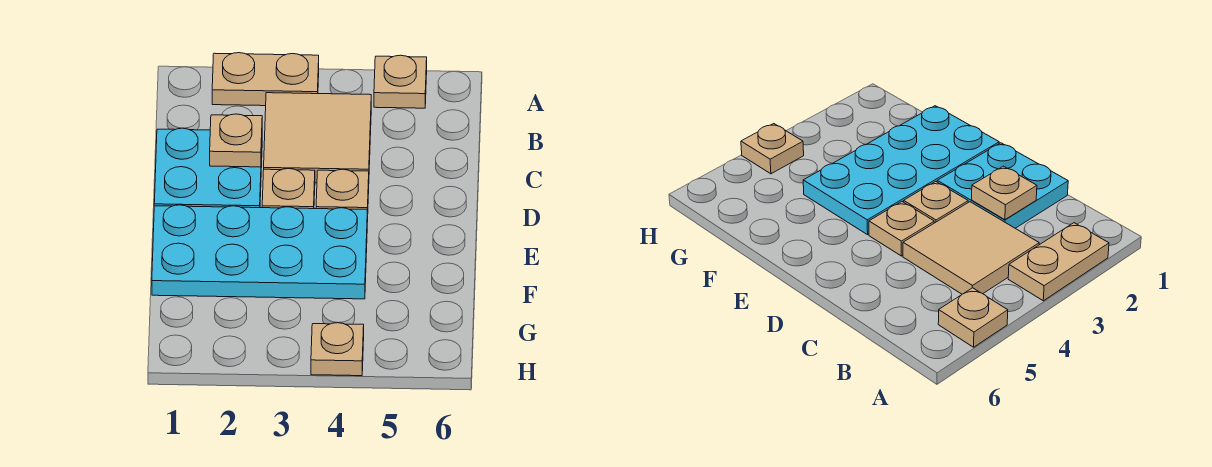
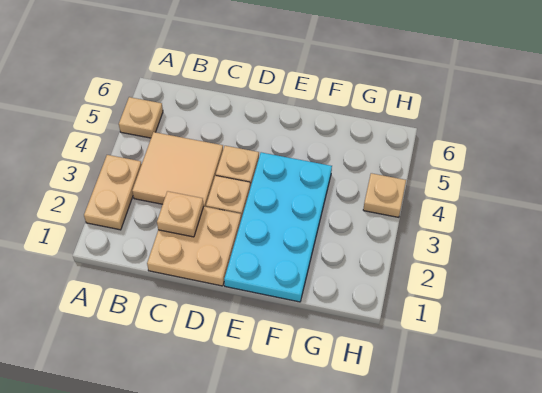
cyan plate C1:D2 level 1 -> tan plate C1:D2 level 1

